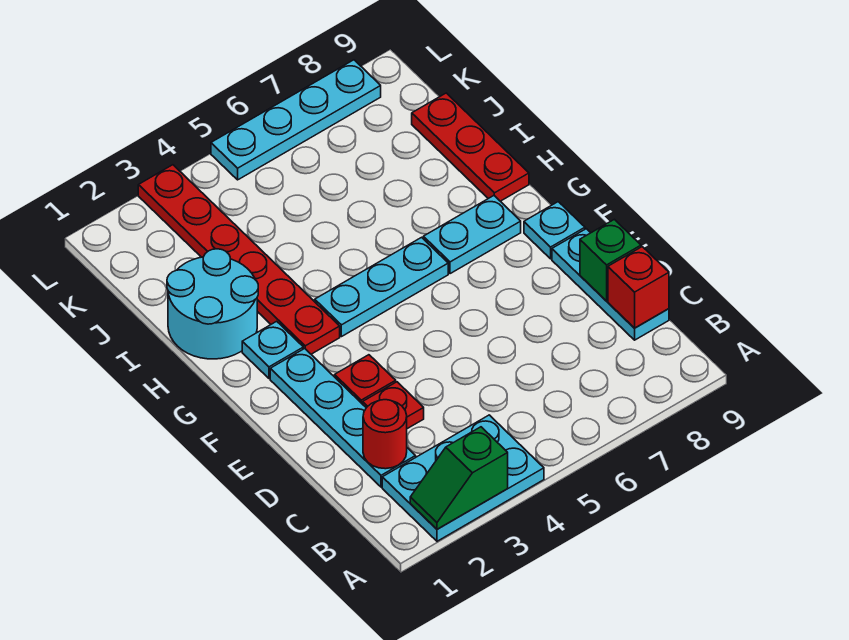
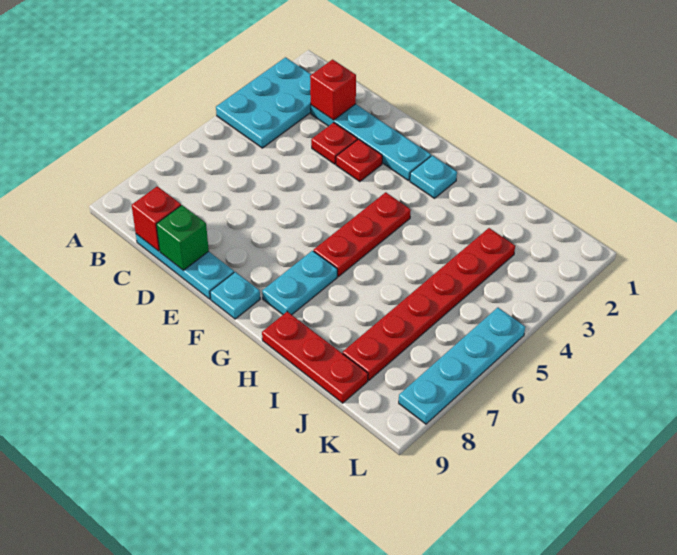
green slope A2:A3 level 2 top 3 -> none
red round brick C2 level 2 -> red brick C2 level 2
red plate G3:L3 level 1 -> red plate J3:J8 level 1
cyan plate G4:G6 level 1 -> red plate G4:G6 level 1
cyan round brick H1:I2 level 1 -> none

